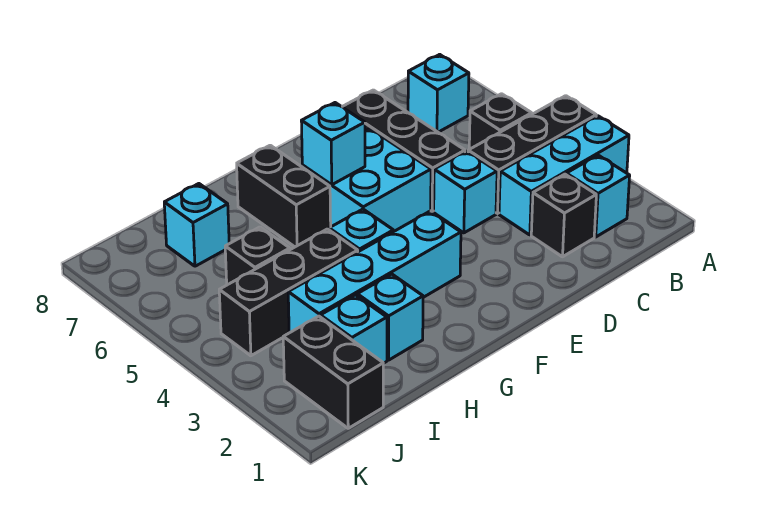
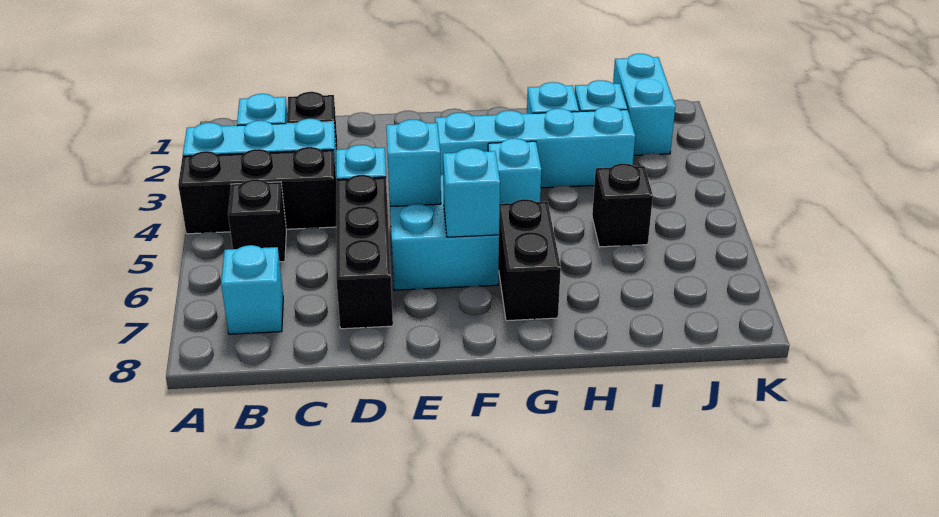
black brick H4:J4 level 1 -> none
cyan brick I7 level 1 -> cyan brick E5 level 2
black brick J1:J2 level 1 -> cyan brick J1:J2 level 1

